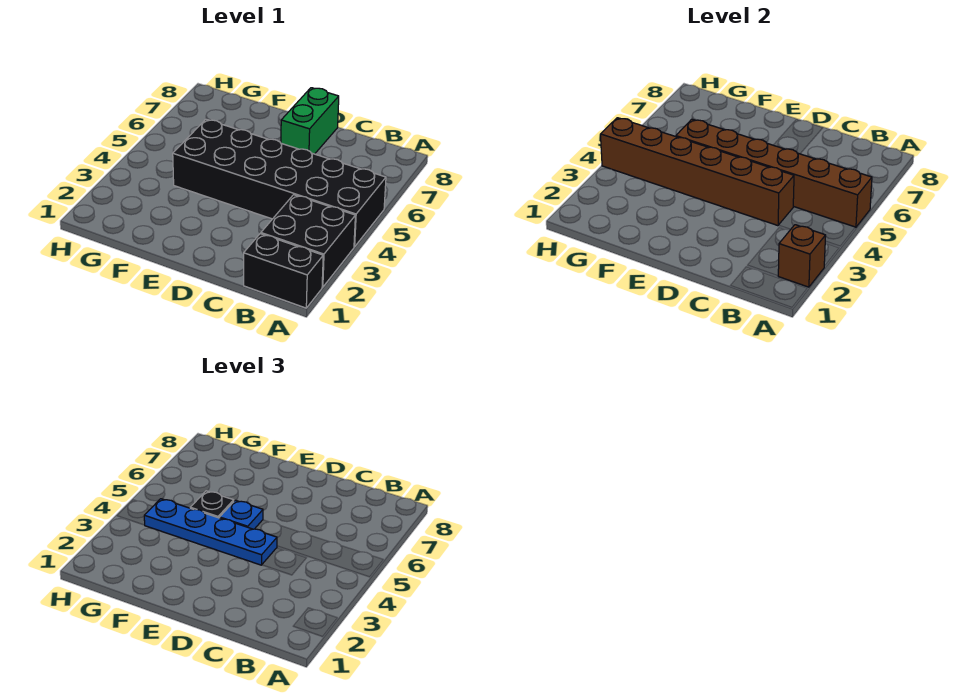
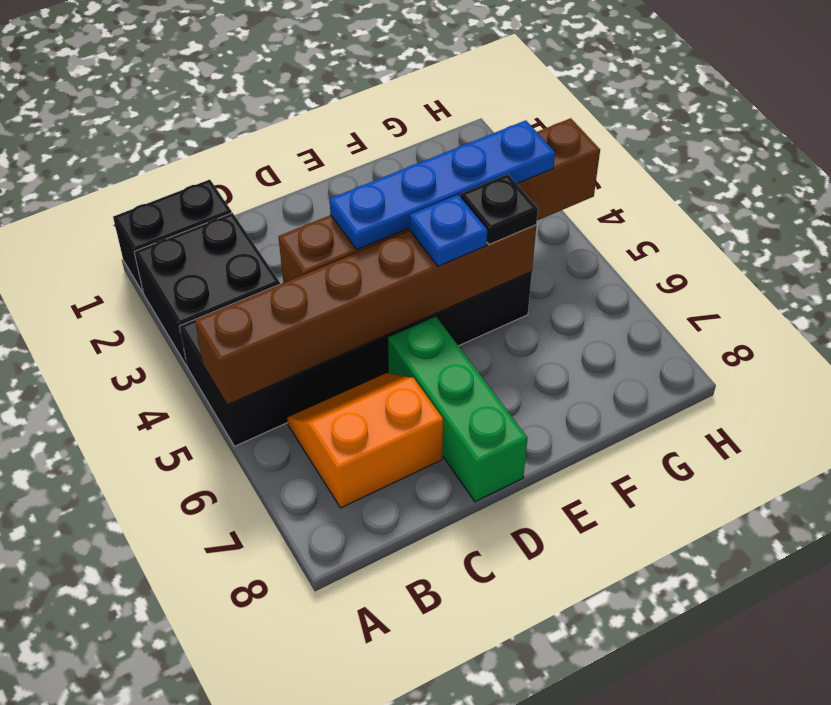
brown brick A2 level 2 -> none
none -> orange slope B6:C7 level 1 top 7
green brick D7:D8 level 1 -> green brick D6:D8 level 1

